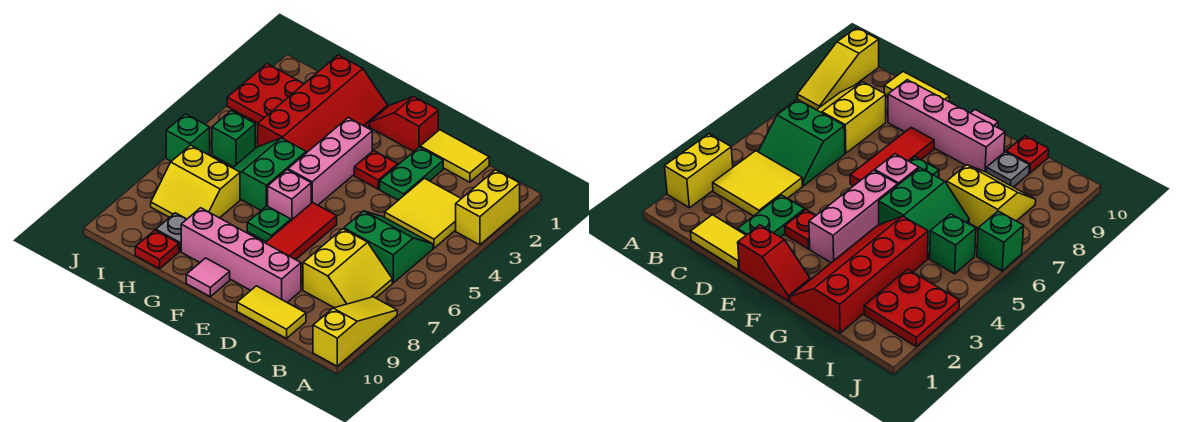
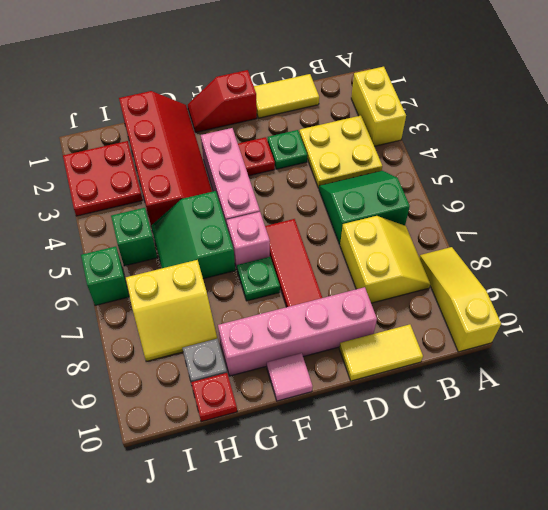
yellow tile B3:C4 level 1 -> yellow plate B3:C4 level 1
green plate D2:D3 level 1 -> green plate D3 level 1

